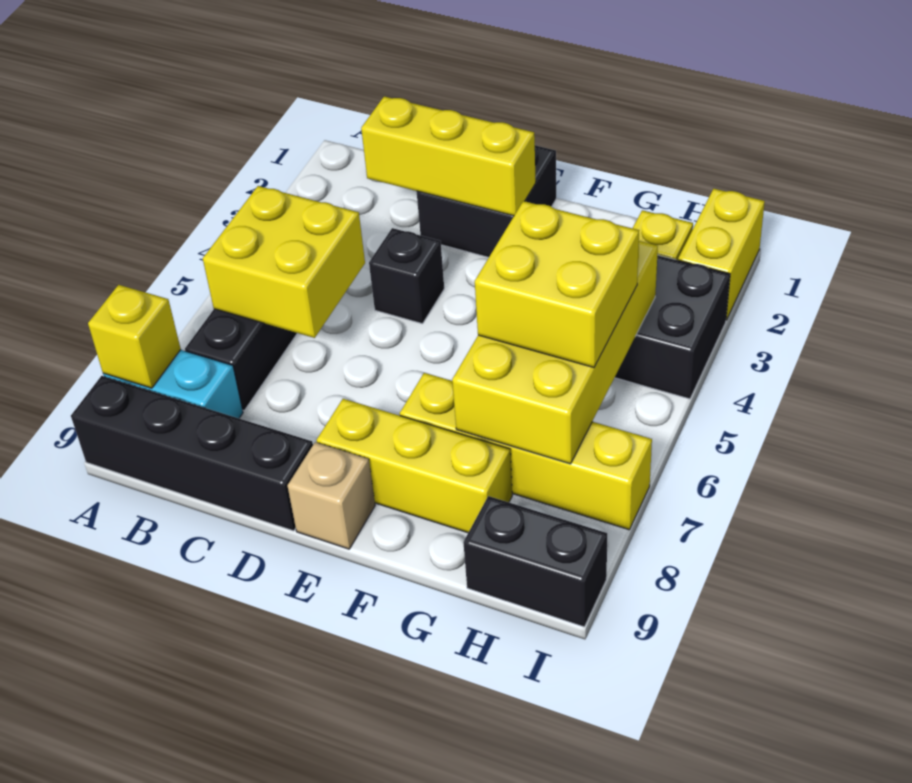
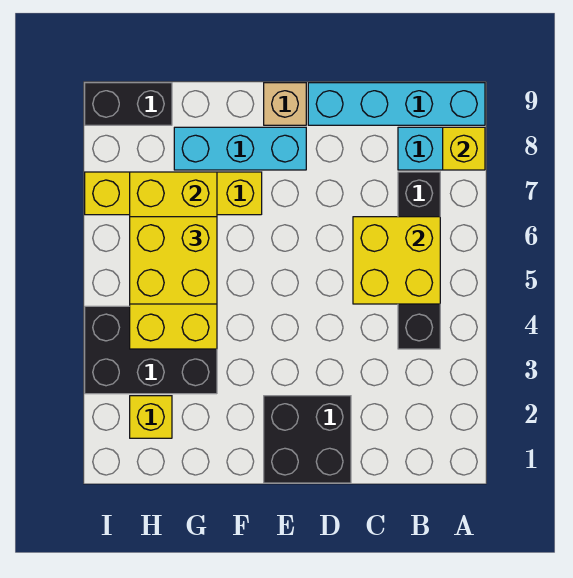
black brick A9:D9 level 1 -> cyan brick A9:D9 level 1
yellow brick C2:E2 level 2 -> none
black brick D4 level 1 -> none
yellow brick E8:G8 level 1 -> cyan brick E8:G8 level 1
yellow brick I1:I2 level 1 -> none

